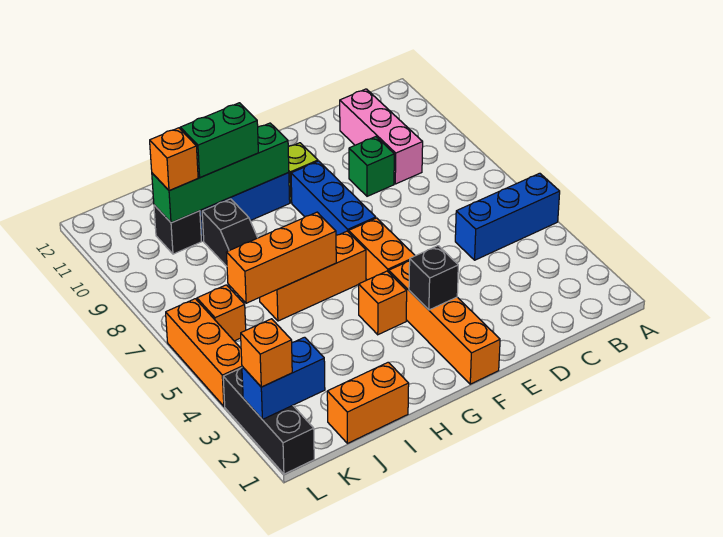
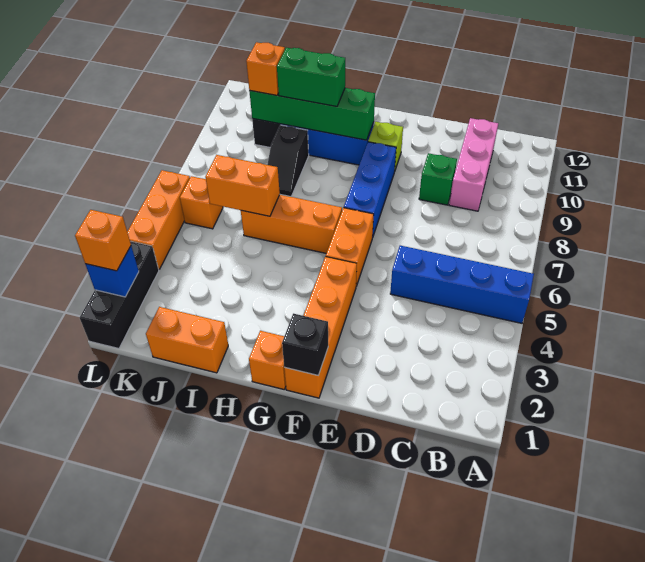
blue brick A5:C5 level 1 -> blue brick A5:D5 level 1
black brick F3 level 2 -> black brick F1 level 2
orange brick G4 level 1 -> orange brick G1 level 1
orange brick H6:J6 level 2 -> orange brick I6:J6 level 2
blue brick K2:L2 level 2 -> blue brick L2 level 2

